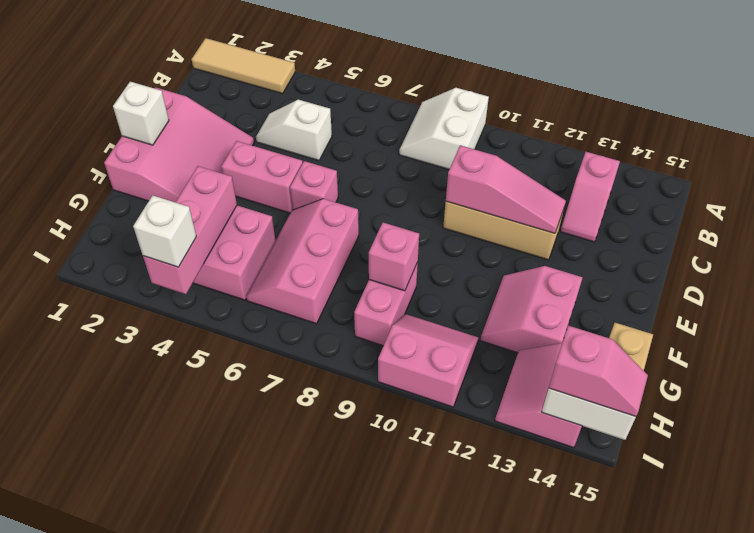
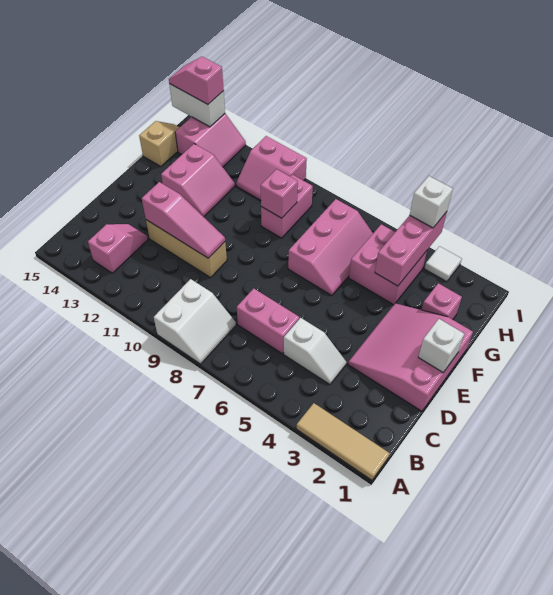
pink slope D10:D12 level 2 top 10 -> pink slope D10:D12 level 2 top 12
pink brick E4:E5 level 1 -> pink brick C6:C7 level 1
pink brick E6 level 1 -> pink brick G2 level 1
none -> white tile I3 level 1

